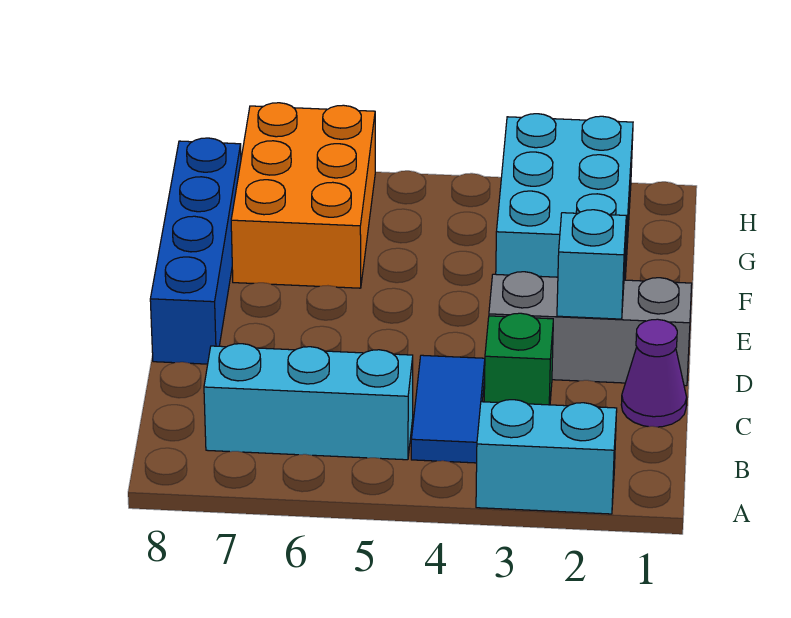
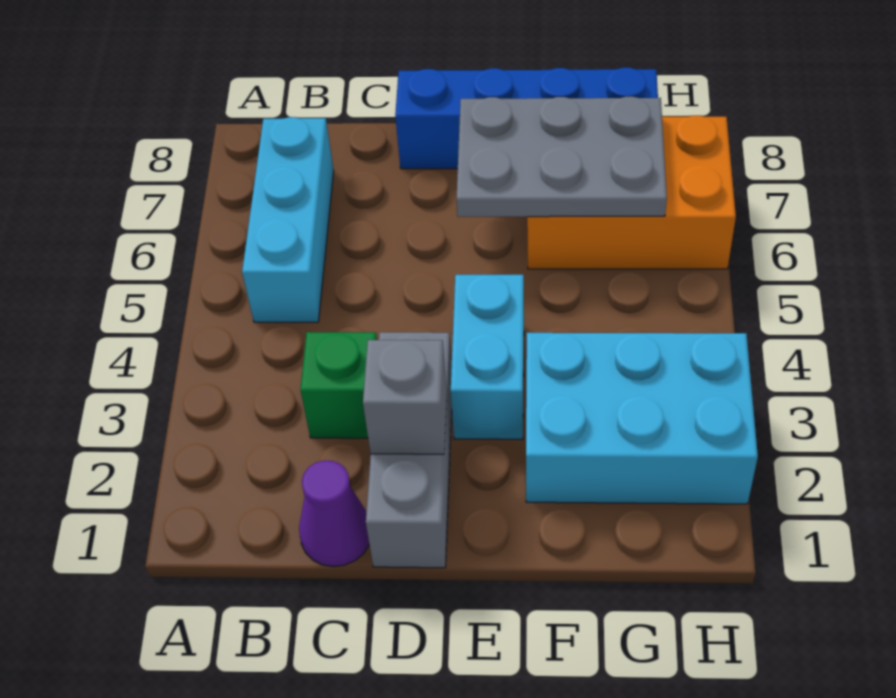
cyan brick A2:A3 level 1 -> cyan brick E3:E4 level 1
blue tile B4:C4 level 1 -> none
cyan brick D2 level 2 -> grey brick D2 level 2
none -> grey plate E6:G7 level 2

